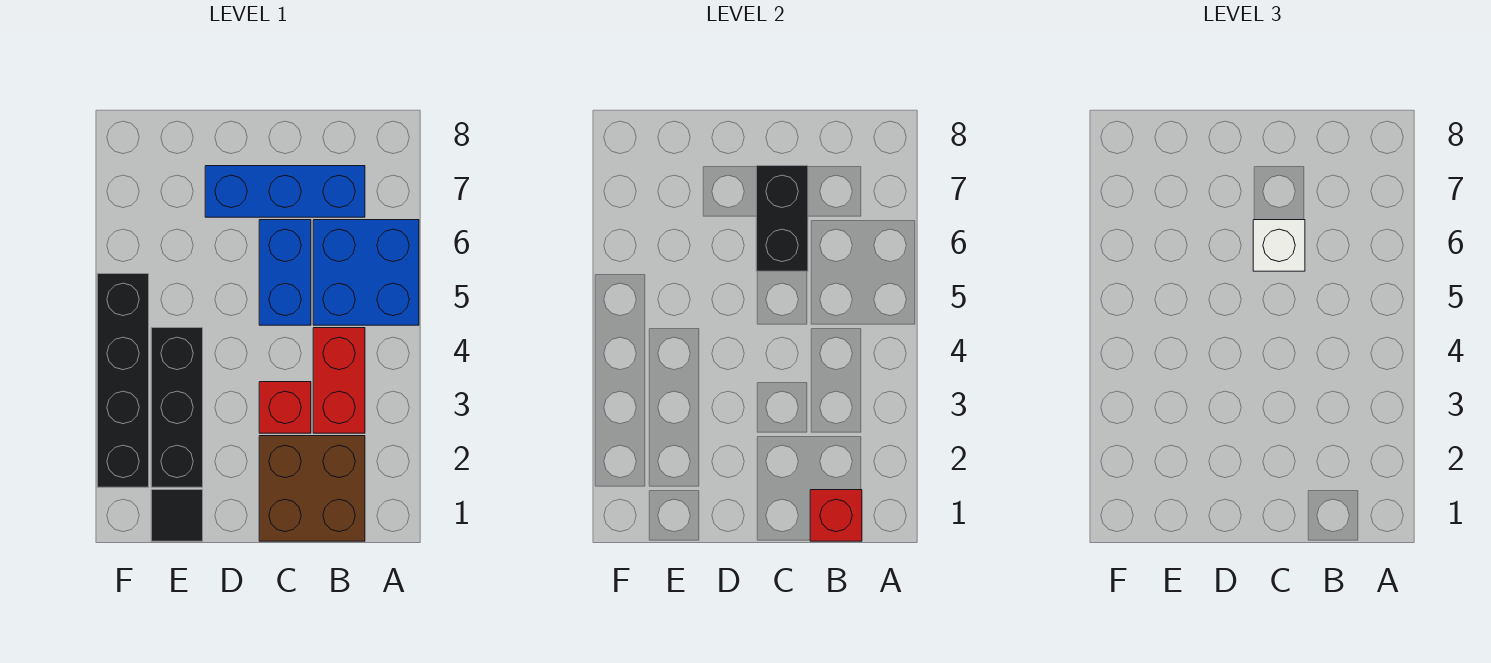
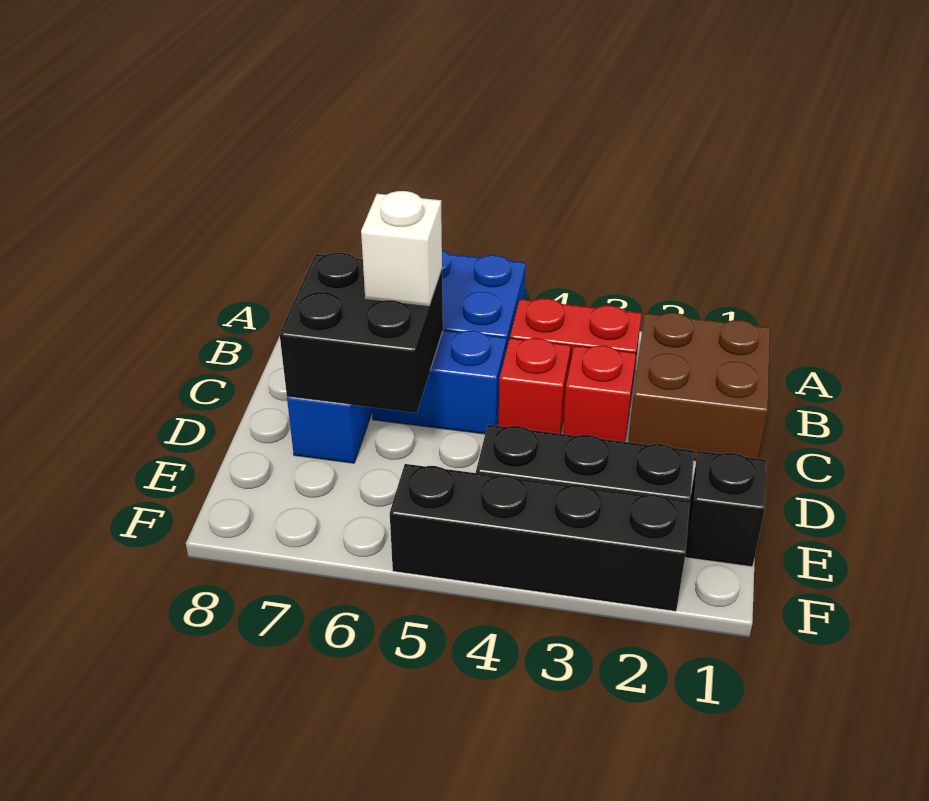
red brick B1 level 2 -> red brick C4 level 1
black brick C6:C7 level 2 -> black brick C6:D7 level 2
black tile E1 level 1 -> black brick E1 level 1

